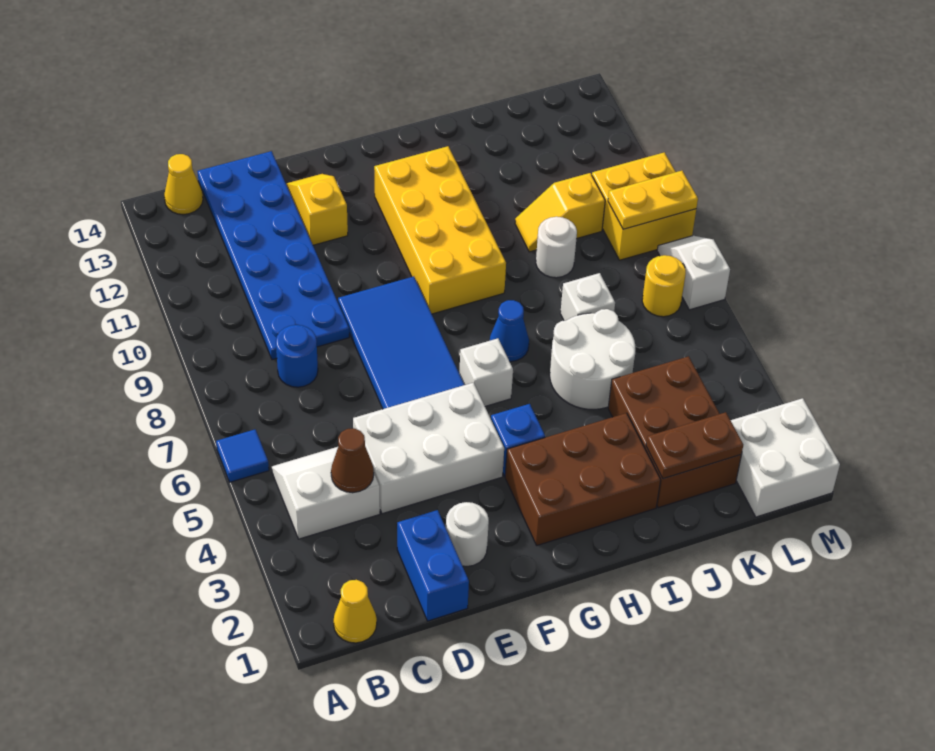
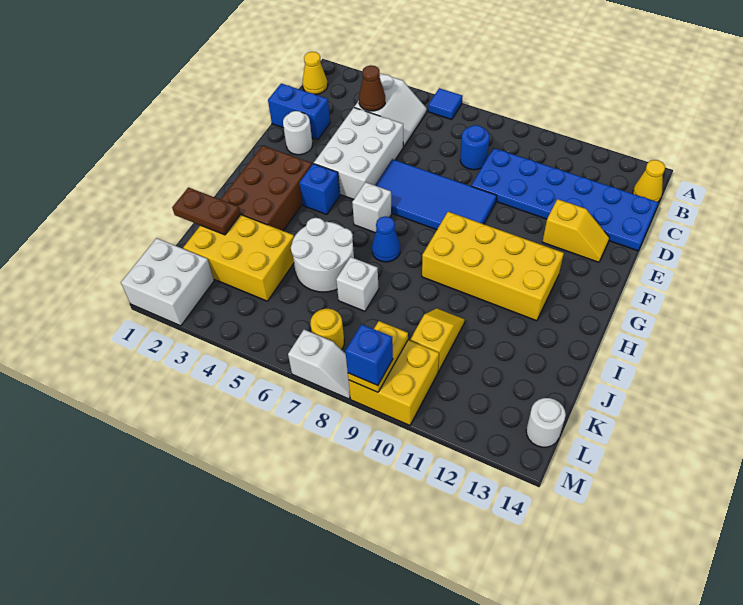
brown brick J2:K4 level 1 -> yellow brick J2:K4 level 1
brown plate J2:K2 level 2 -> brown plate J1:J2 level 2
white round brick J9 level 1 -> white round brick L14 level 1
none -> blue brick M9 level 3

